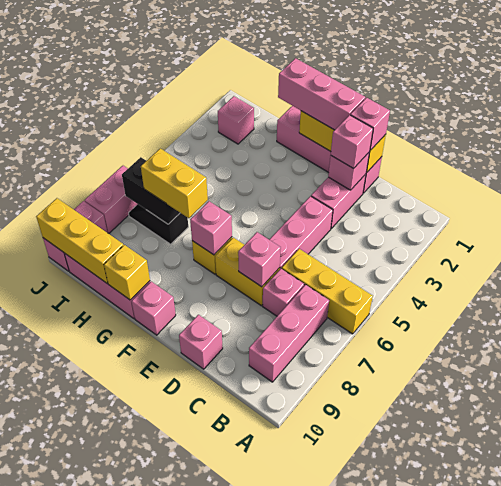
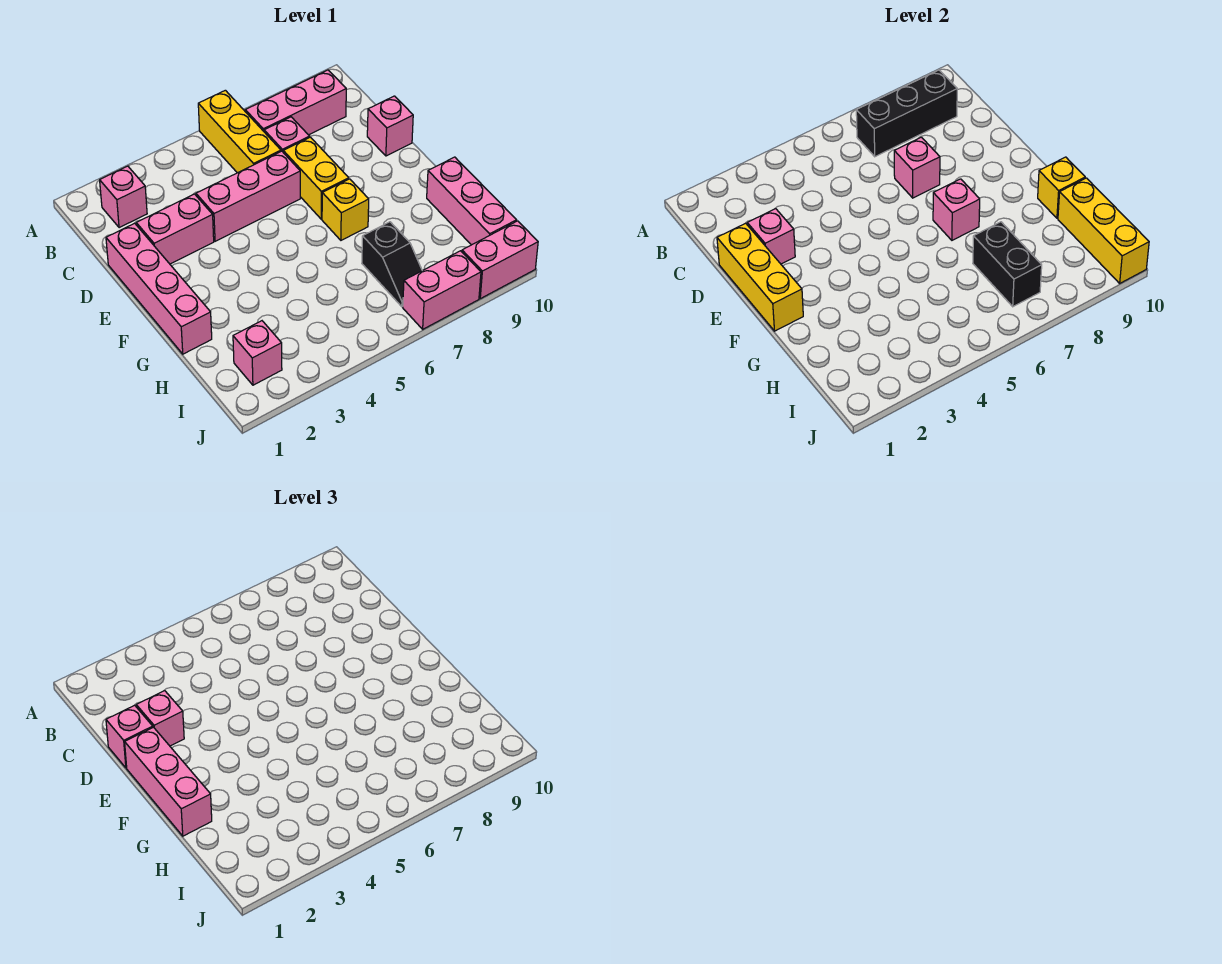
none -> black brick B7:B9 level 2
pink brick F10 level 1 -> pink brick B2 level 1
yellow brick G7:H7 level 3 -> none

